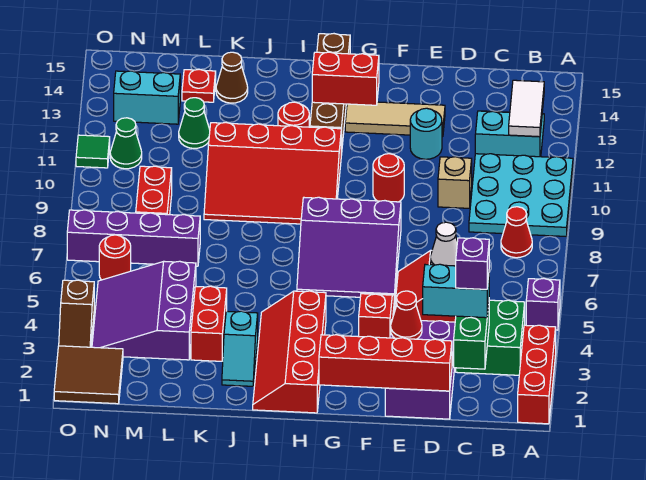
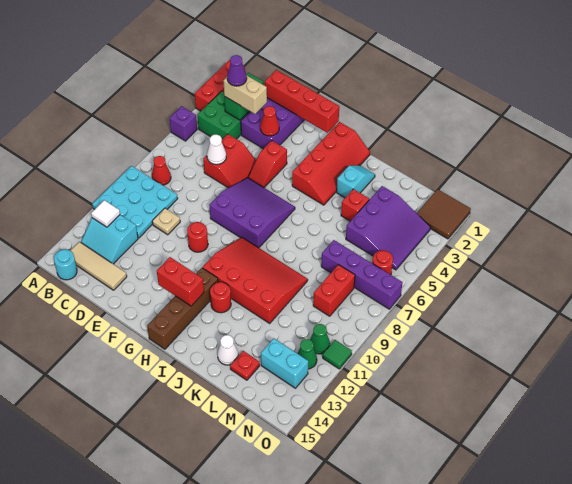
white tile B12:B13 level 2 -> white tile B12 level 2
cyan brick C3:D3 level 3 -> tan brick C3:D3 level 3
purple brick C3 level 4 -> purple cone C3 level 4
tan brick D10 level 1 -> tan plate D10 level 1
cyan round brick E12 level 1 -> cyan round brick B15 level 1
tan tile E13:G13 level 1 -> tan tile B14:D14 level 1
red brick K3:K4 level 1 -> red brick K4 level 1
brown cone K14 level 1 -> white cone K14 level 1
green cone L12 level 1 -> green cone N12 level 1
brown slope O3:O4 level 1 top 4 -> none

